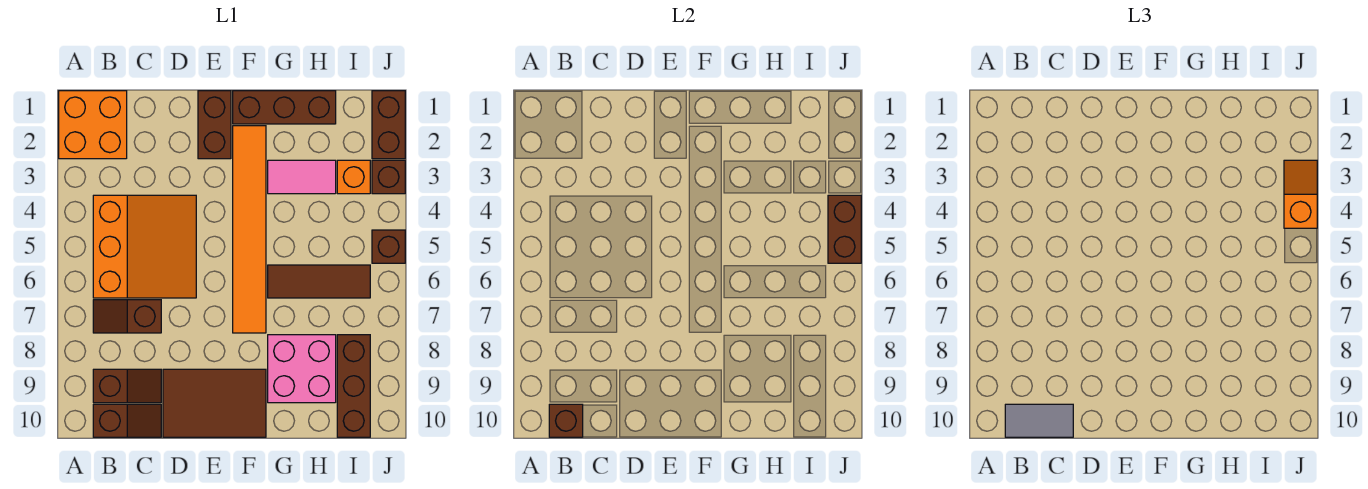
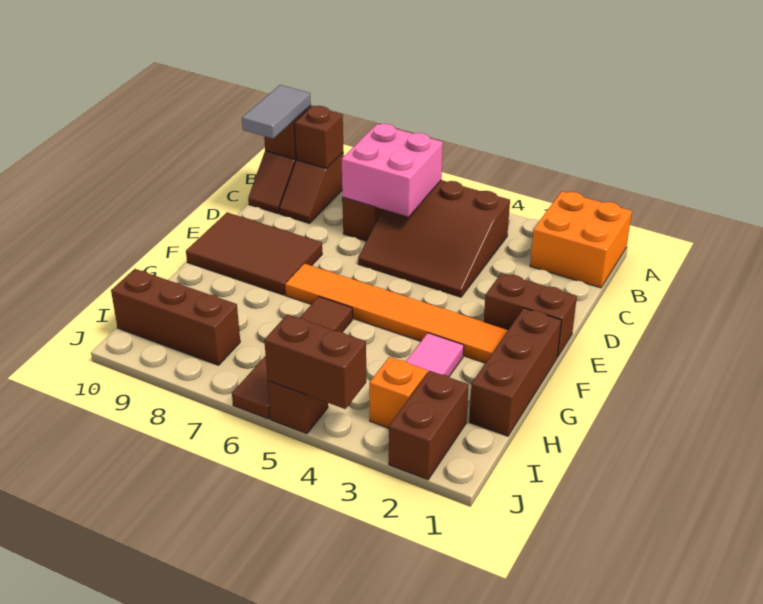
orange slope B4:D6 level 1 top B -> brown slope B4:D6 level 1 top B
brown tile D9:F10 level 1 -> brown tile E8:F10 level 1
brown tile G6:I6 level 1 -> brown tile G6:J6 level 1
pink brick G8:H9 level 1 -> pink brick B6:C7 level 2
brown brick J1:J2 level 1 -> brown brick I2:J2 level 1
brown brick J3 level 1 -> brown brick B9 level 2
orange slope J3:J4 level 3 top 4 -> none

